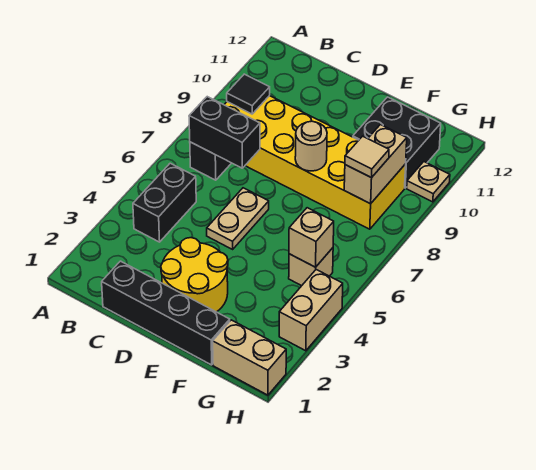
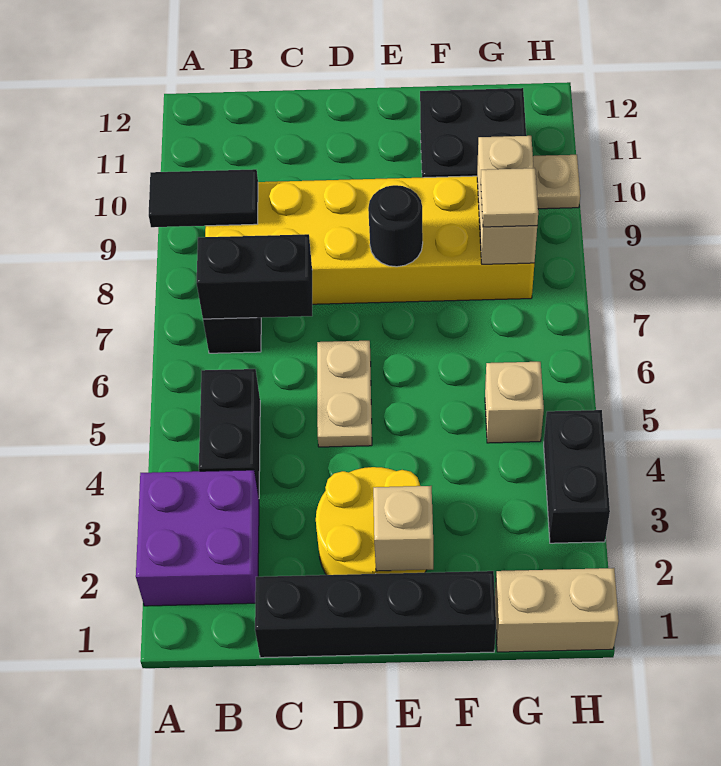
none -> purple brick A2:B3 level 1
black tile B9 level 2 -> black tile A9:B9 level 2
tan round brick E8 level 2 -> black round brick E8 level 2
tan brick G5 level 2 -> tan brick E2 level 2
tan brick H3:H4 level 1 -> black brick H3:H4 level 1

